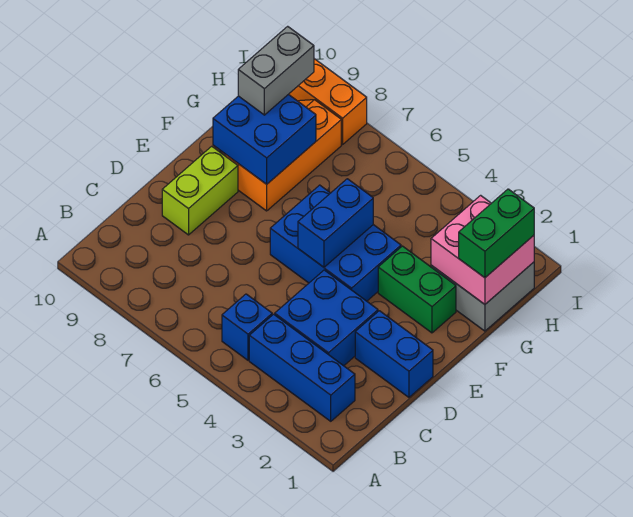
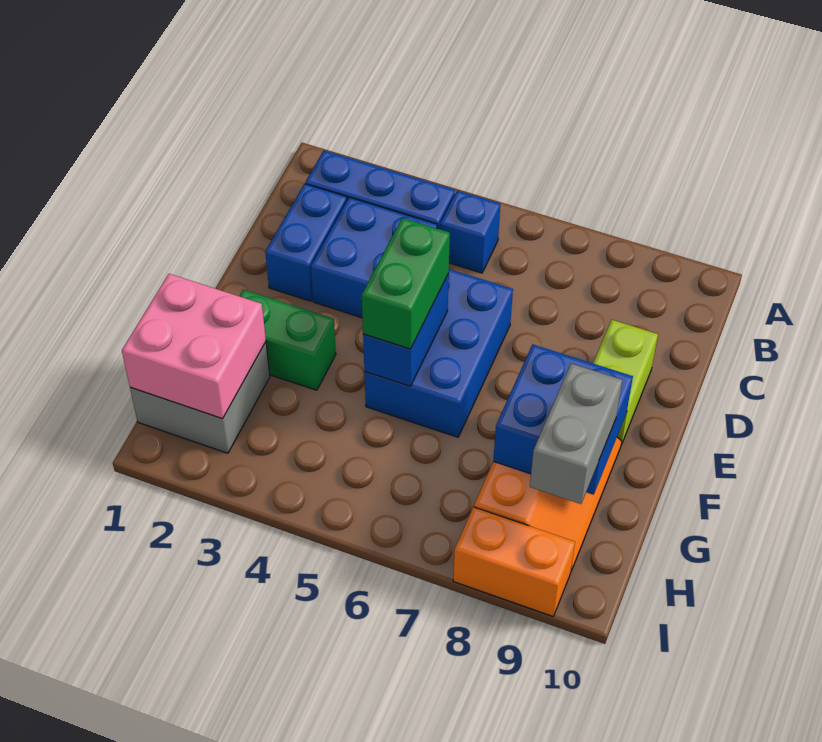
blue brick D1:D2 level 1 -> blue brick C2:D2 level 1
blue brick E4:F6 level 1 -> blue brick D5:F6 level 1
green brick G1:H1 level 3 -> green brick E5:F5 level 3

